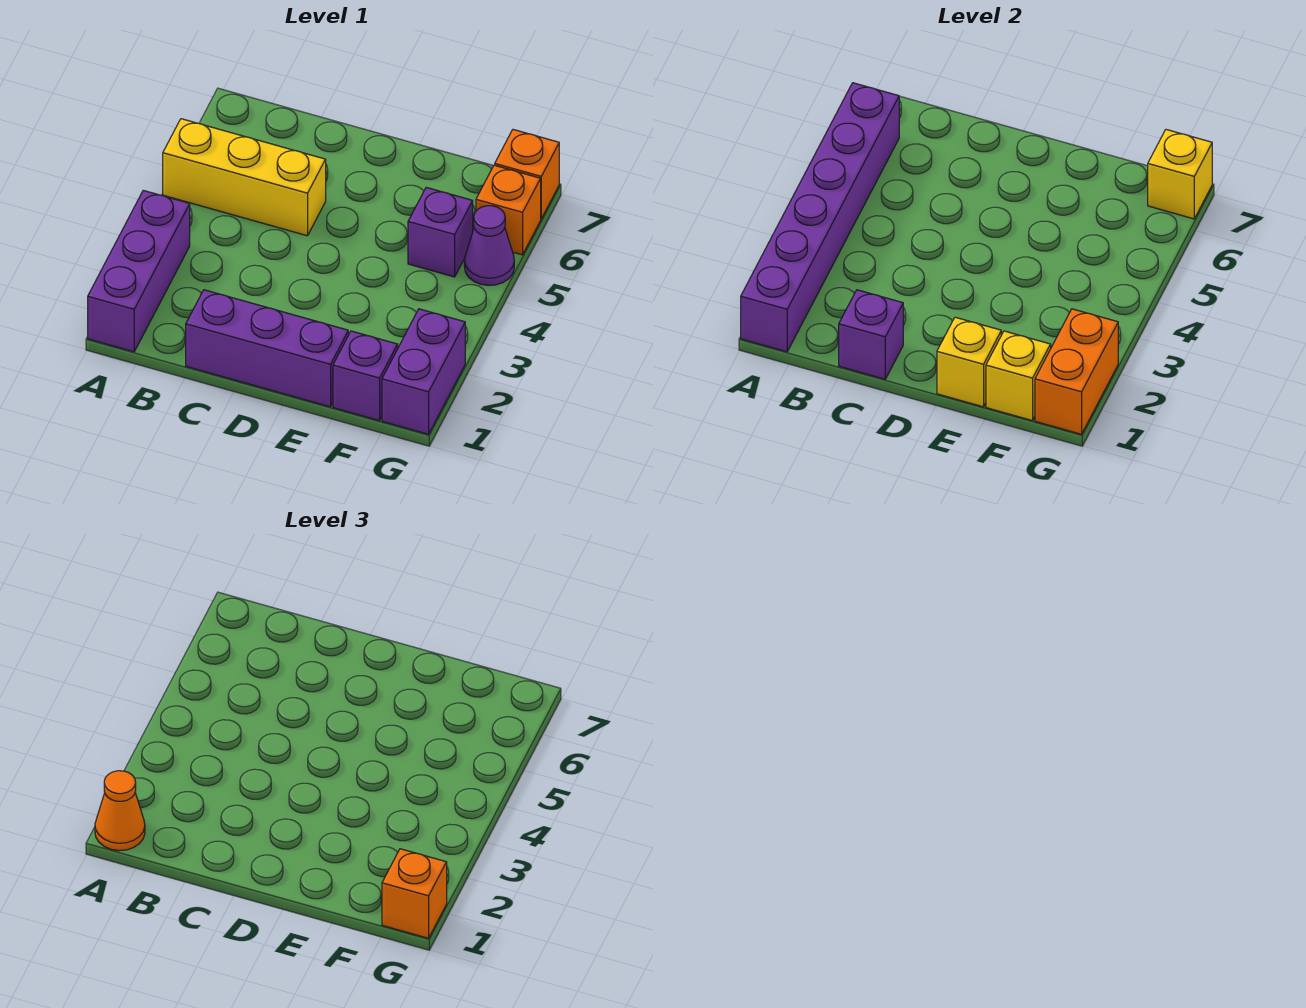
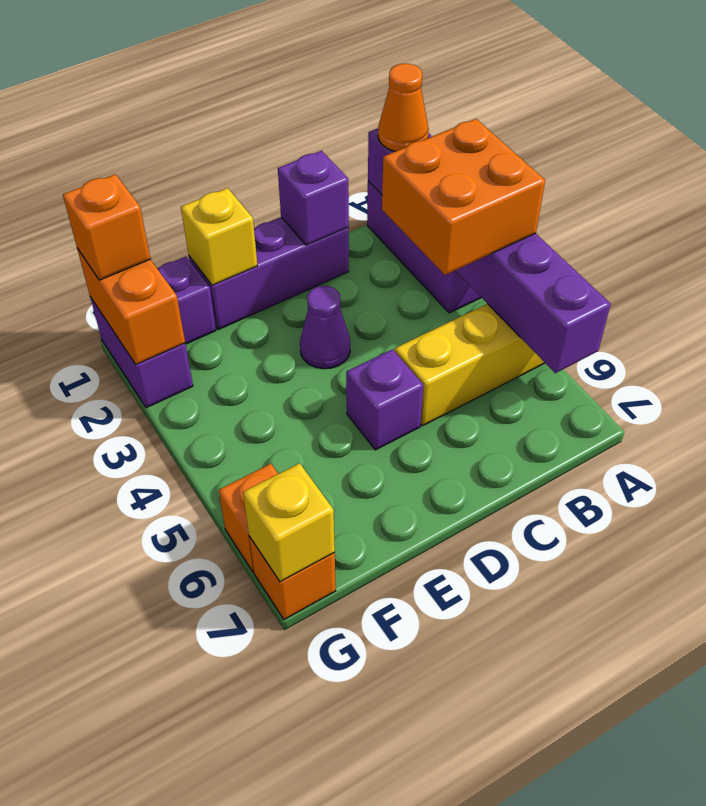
none -> orange brick A3:B4 level 3
yellow brick F1 level 2 -> none
purple brick F5 level 1 -> purple brick D5 level 1
purple cone G5 level 1 -> purple cone D3 level 1

